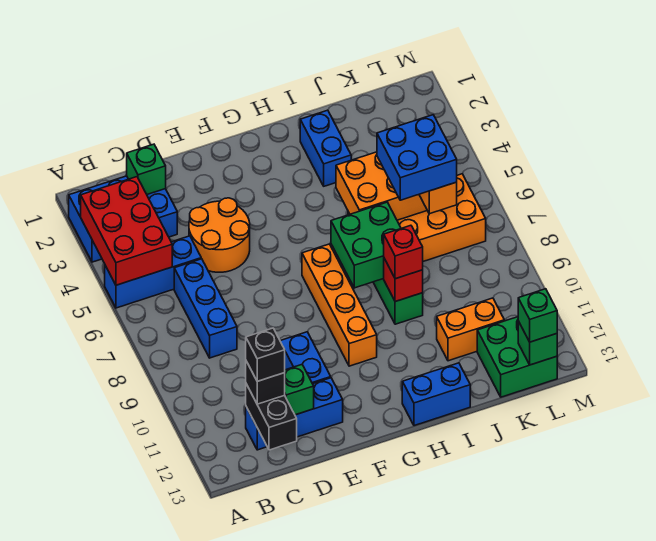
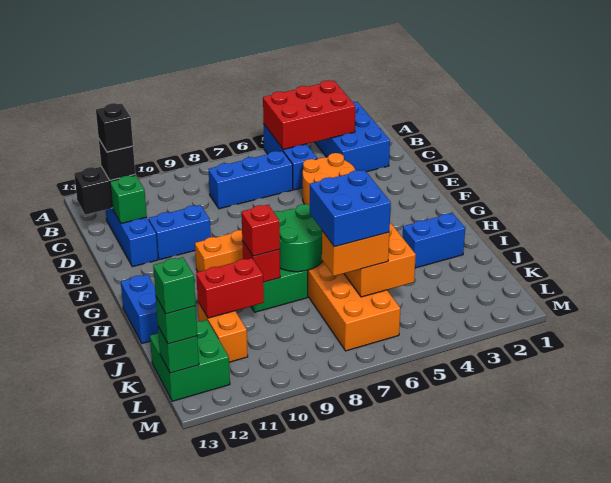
green brick C2 level 2 -> green brick L13 level 4
green brick H7:I8 level 2 -> green round brick H7:I8 level 2
none -> red brick J10:J11 level 2

